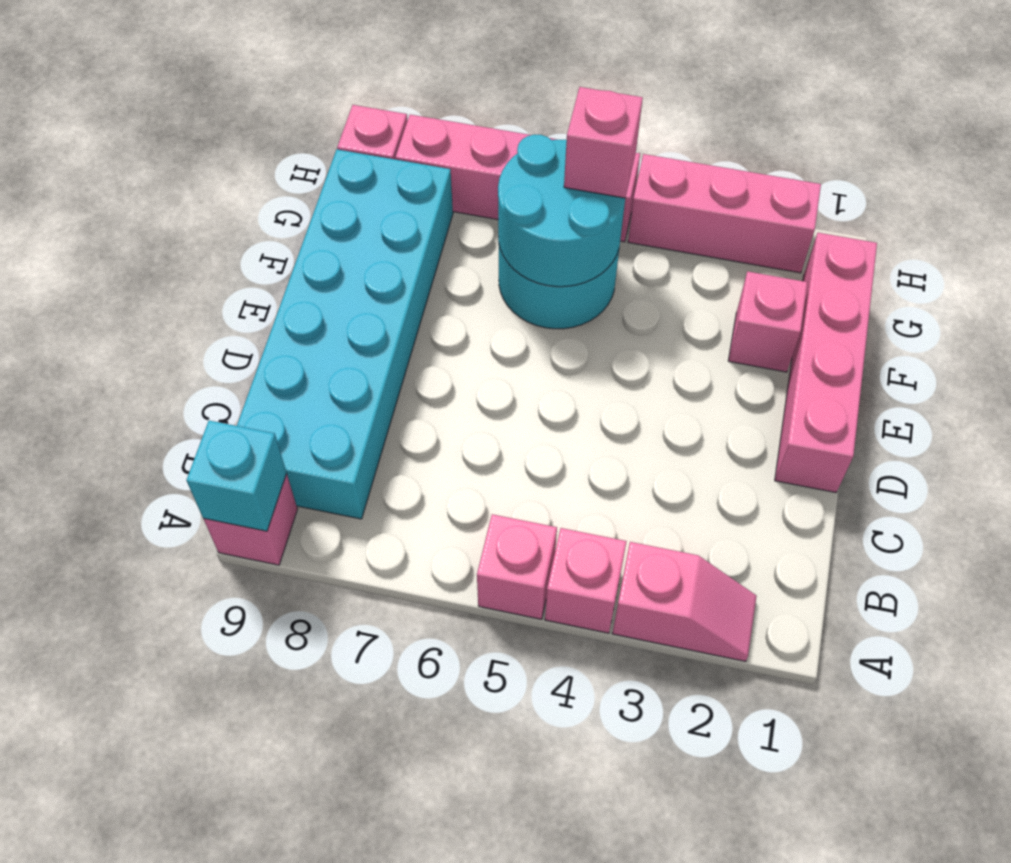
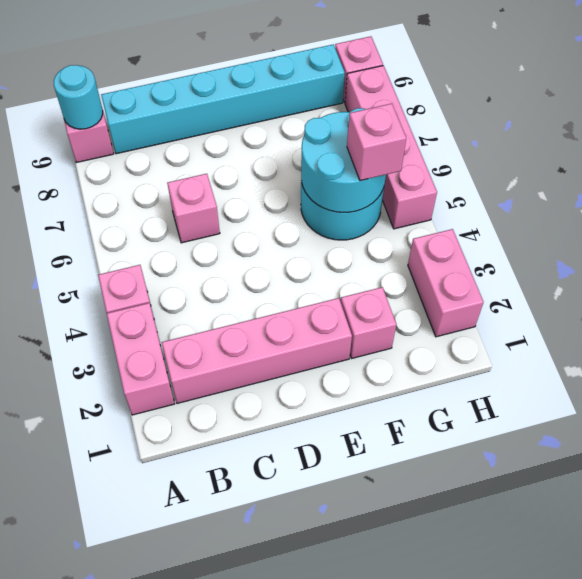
pink slope A2:A3 level 1 top 3 -> pink brick A2:A3 level 1
pink brick A5 level 1 -> pink brick C6 level 1
cyan brick A9 level 2 -> cyan round brick A9 level 2
cyan brick B8:G9 level 1 -> cyan brick B9:G9 level 1
pink brick D1:G1 level 1 -> pink brick B2:E2 level 1
pink brick H2:H4 level 1 -> pink brick H2:H3 level 1

